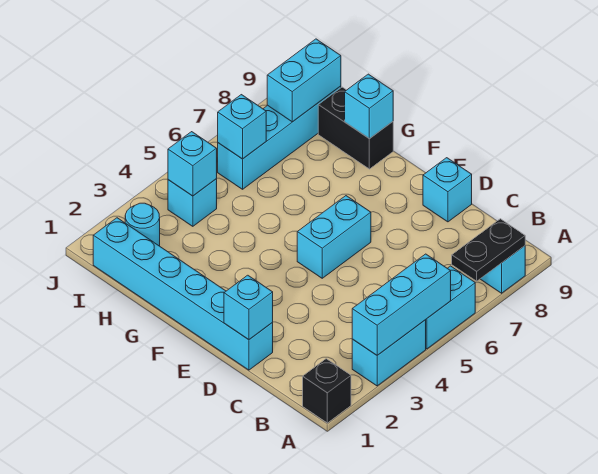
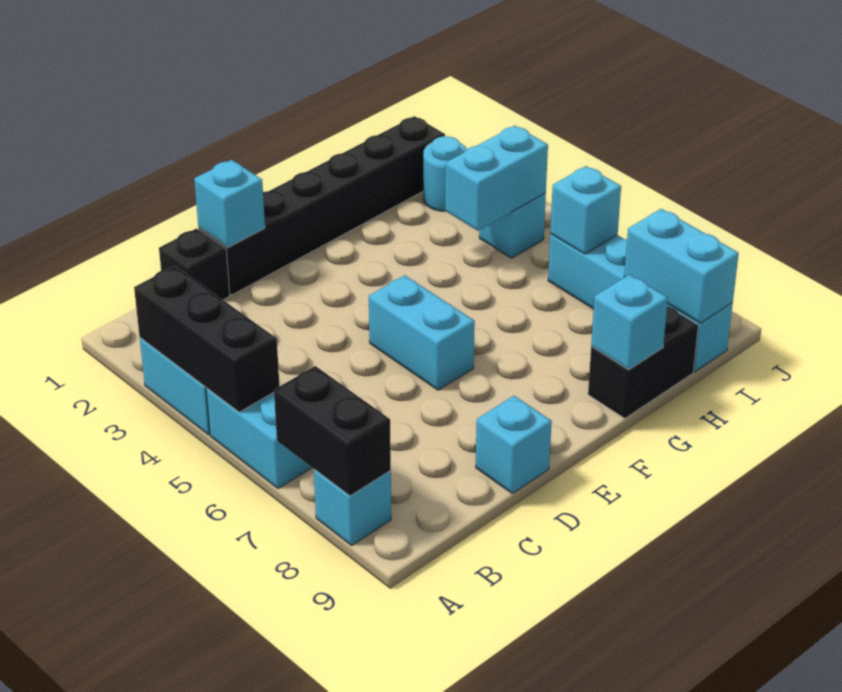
black brick A1 level 1 -> black brick C1 level 1
cyan brick A3:A5 level 2 -> black brick A3:A5 level 2
black plate A7:A8 level 2 -> black brick A7:A8 level 2
cyan brick D1:I1 level 1 -> black brick D1:I1 level 1
cyan brick I4 level 2 -> cyan brick H4:I4 level 2

